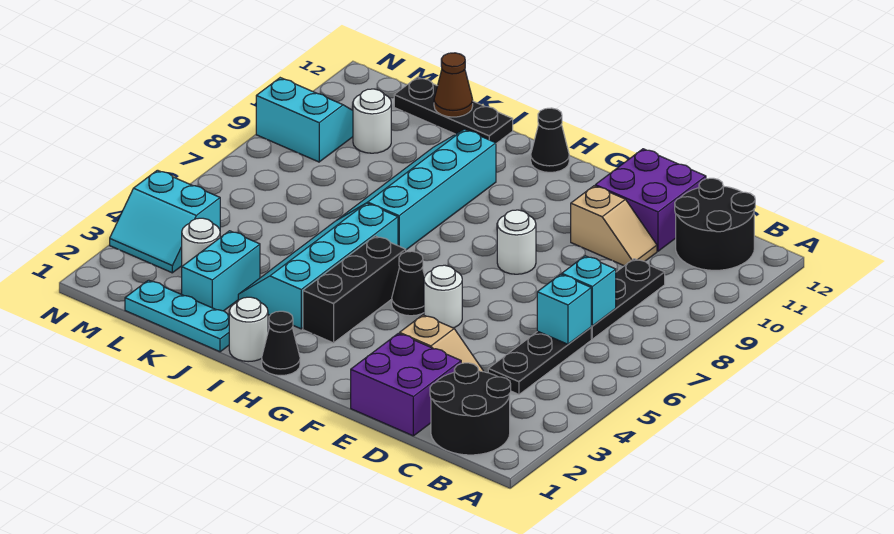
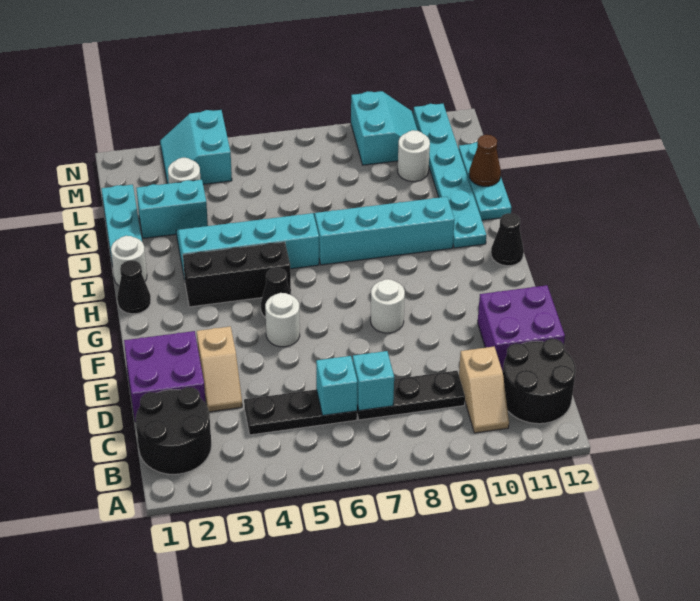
tan slope D10:E10 level 1 top E -> tan slope B10:C10 level 1 top C
none -> cyan plate I11:N11 level 1
black plate J12:L12 level 1 -> cyan plate J12:L12 level 1

